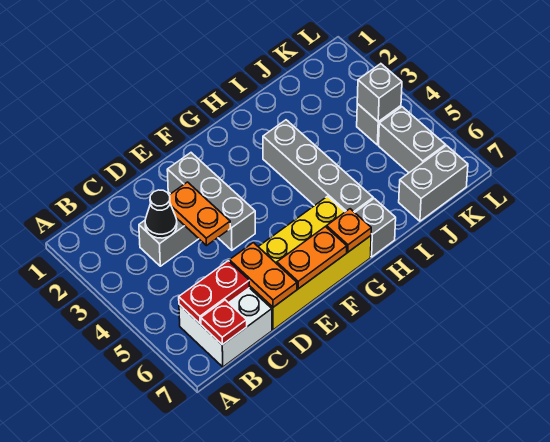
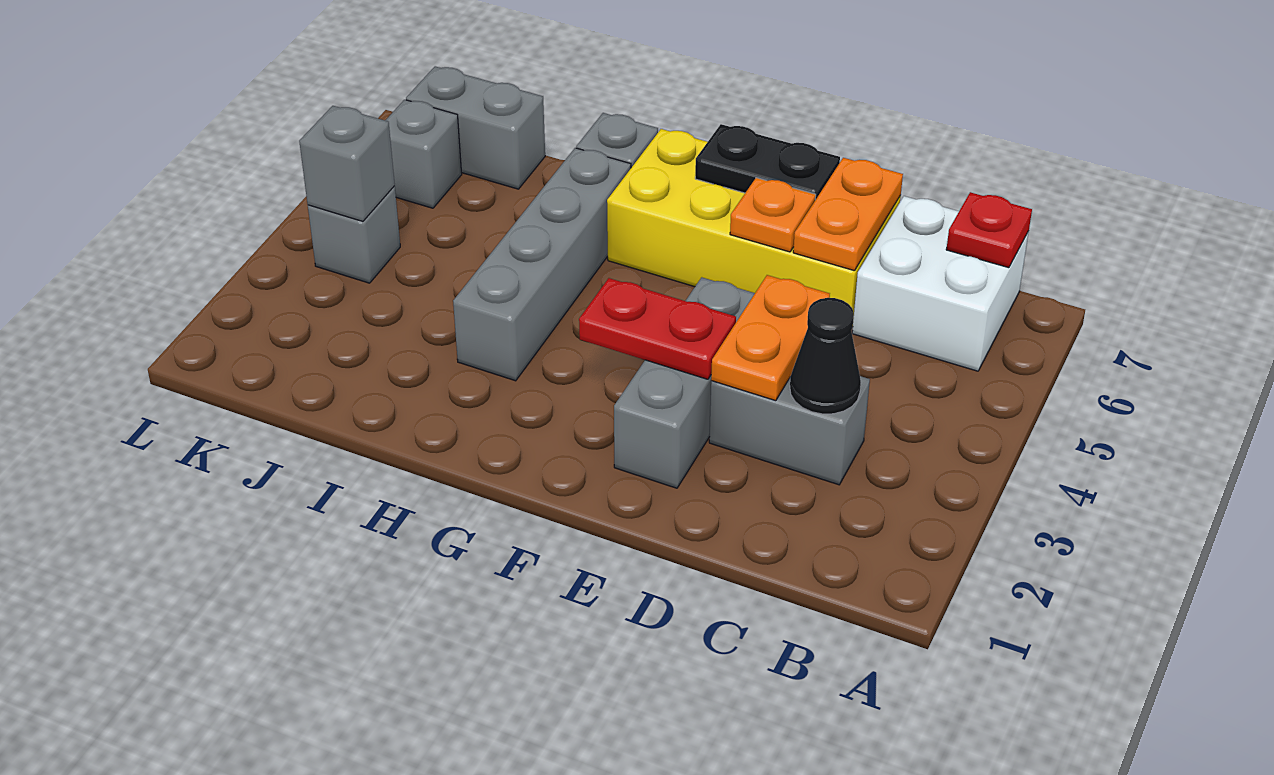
red plate B6:C6 level 2 -> red plate E3:F3 level 2
orange plate E7:F7 level 2 -> black plate E7:F7 level 2
orange plate G7 level 2 -> orange plate E6 level 2
grey brick K5:K6 level 1 -> grey brick K6 level 1

